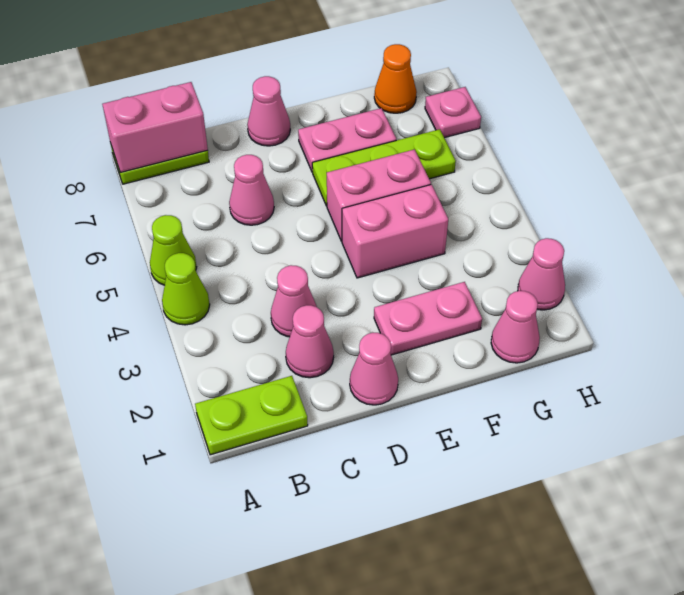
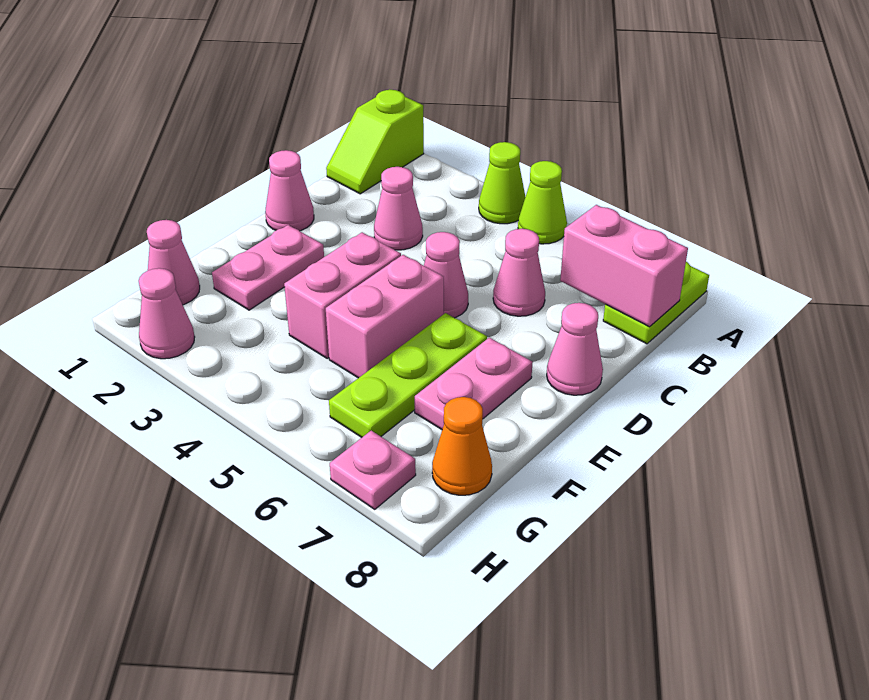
lime plate A1:B1 level 1 -> lime slope A1:B1 level 1 top A
pink brick A8:B8 level 2 -> pink brick B7:B8 level 2
pink cone C2 level 1 -> pink cone D5 level 1

